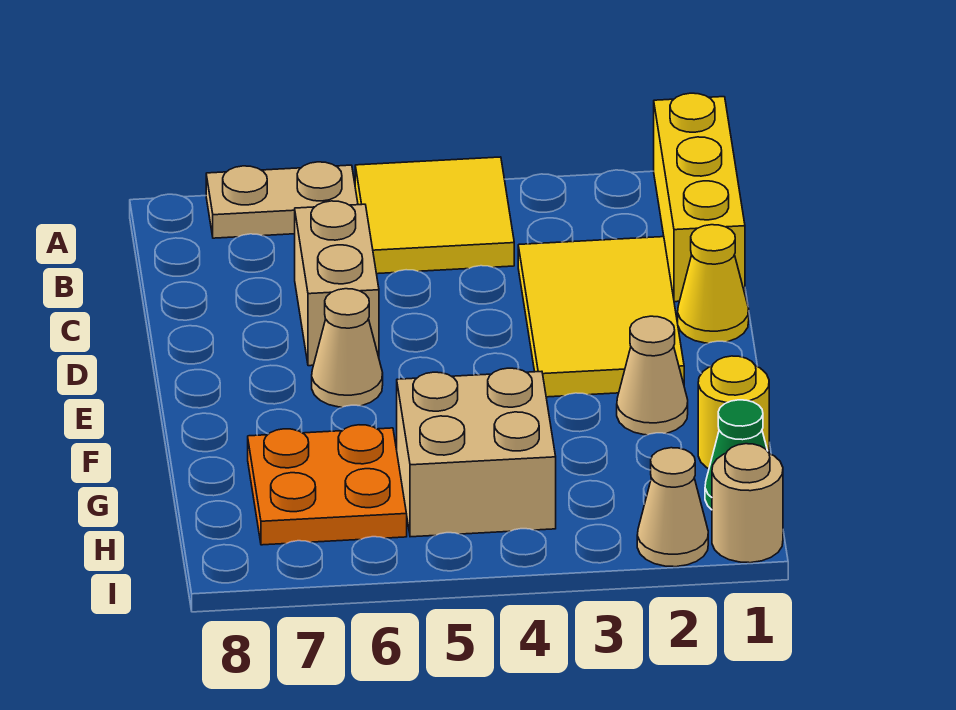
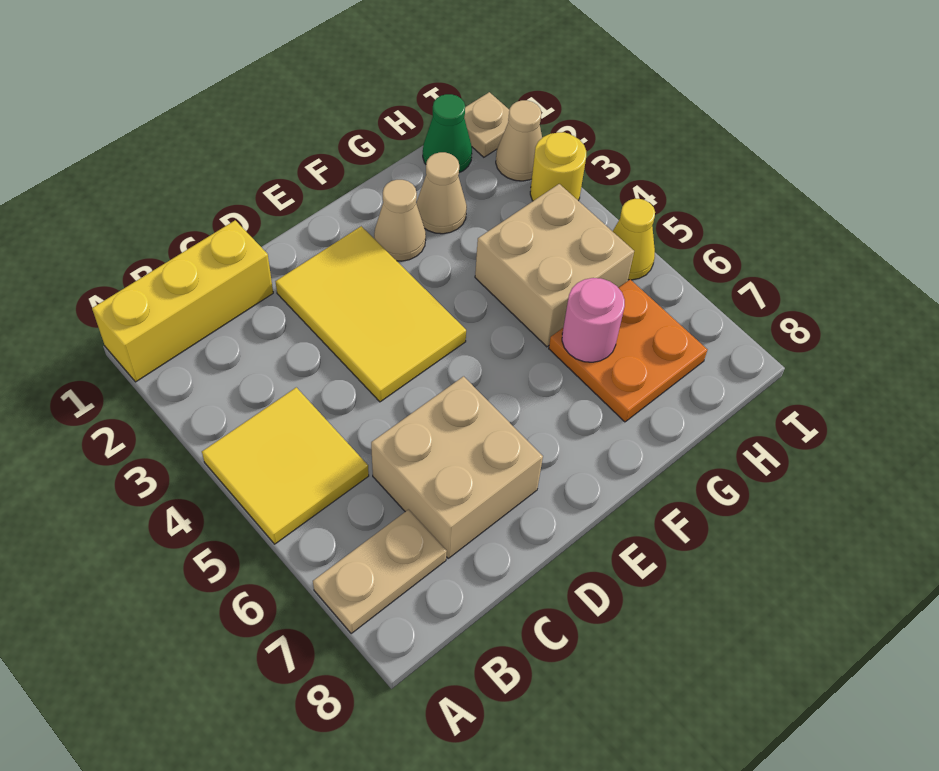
tan plate A6:A7 level 1 -> tan plate A7:B7 level 1
yellow tile C2:E3 level 1 -> yellow tile D2:E4 level 1
tan brick C6:D6 level 1 -> tan brick C6:D7 level 1
yellow cone D1 level 1 -> yellow cone I5 level 1
tan cone E6 level 1 -> tan cone G2 level 1
yellow round brick G1 level 1 -> yellow round brick I3 level 1
none -> pink round brick G6 level 2
tan round brick I1 level 1 -> tan plate I1 level 1

